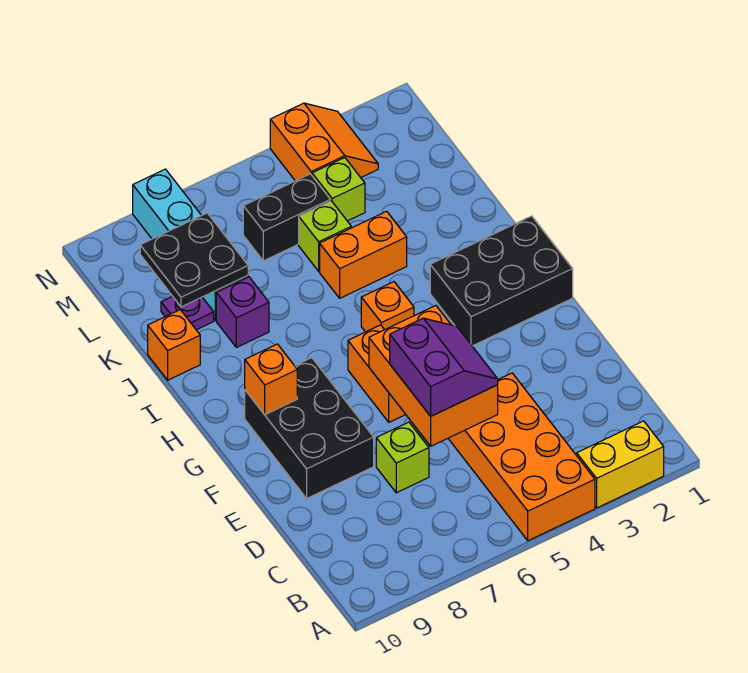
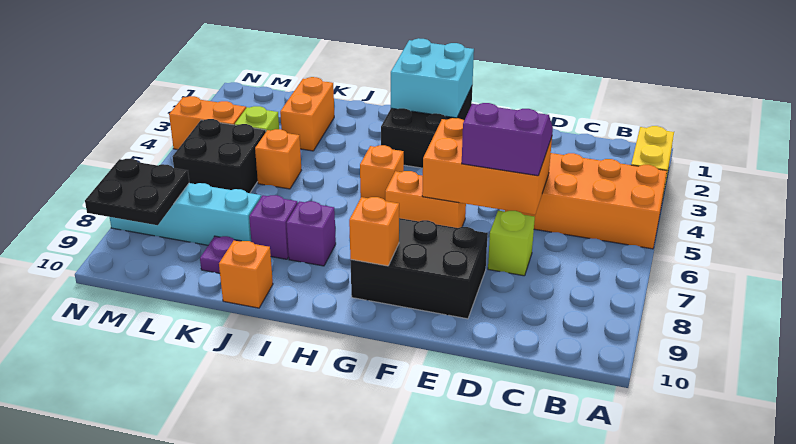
none -> cyan brick G1:H2 level 2
none -> purple brick I8 level 1
orange brick J4:J5 level 1 -> orange brick K2:K3 level 1
lime brick K5 level 1 -> orange brick K5 level 1
black plate K8:L9 level 2 -> black plate M8:N9 level 2
black brick L5:L6 level 1 -> black brick L5:M6 level 1

